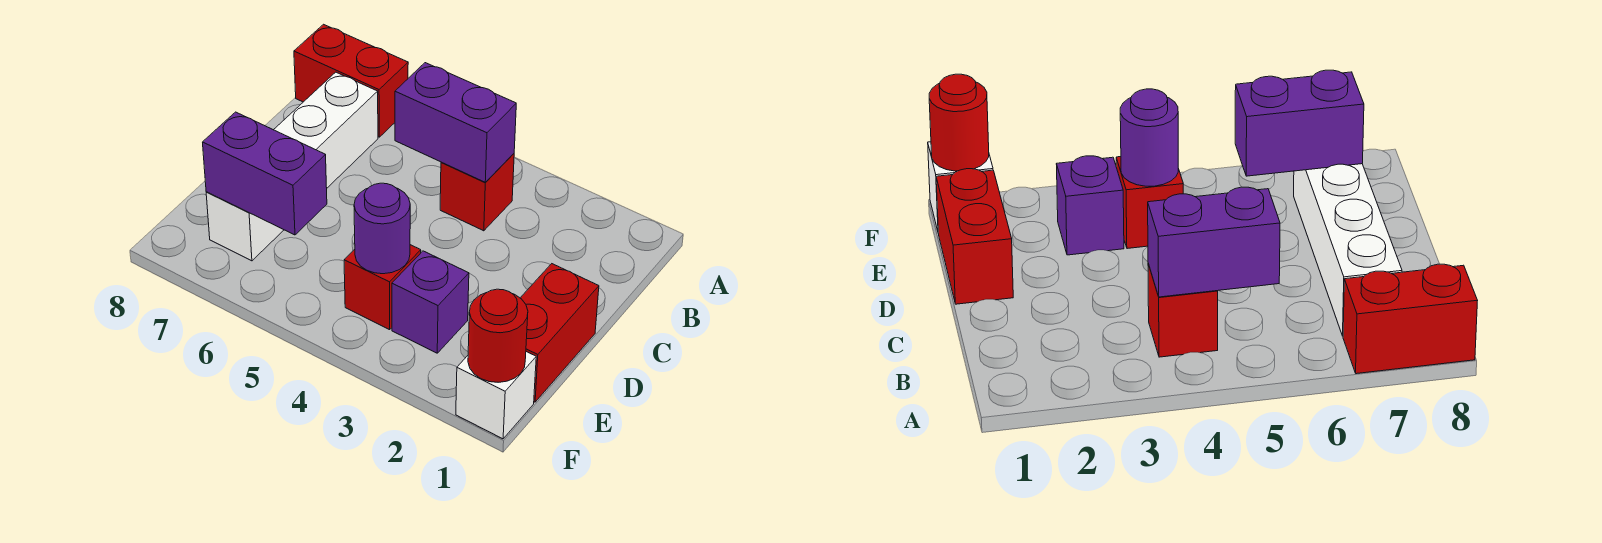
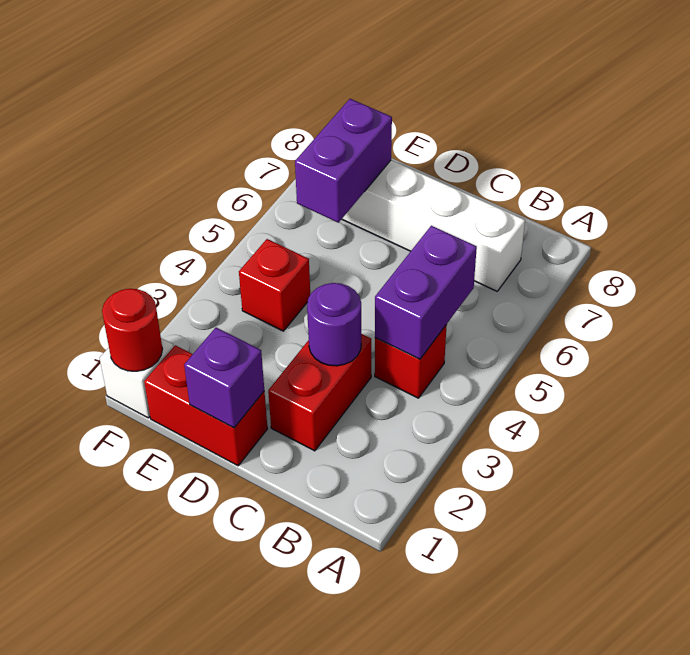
red brick A7:A8 level 1 -> red brick C2:C3 level 1
purple brick E3 level 1 -> purple brick D1 level 2
purple round brick E4 level 2 -> purple round brick C3 level 2

